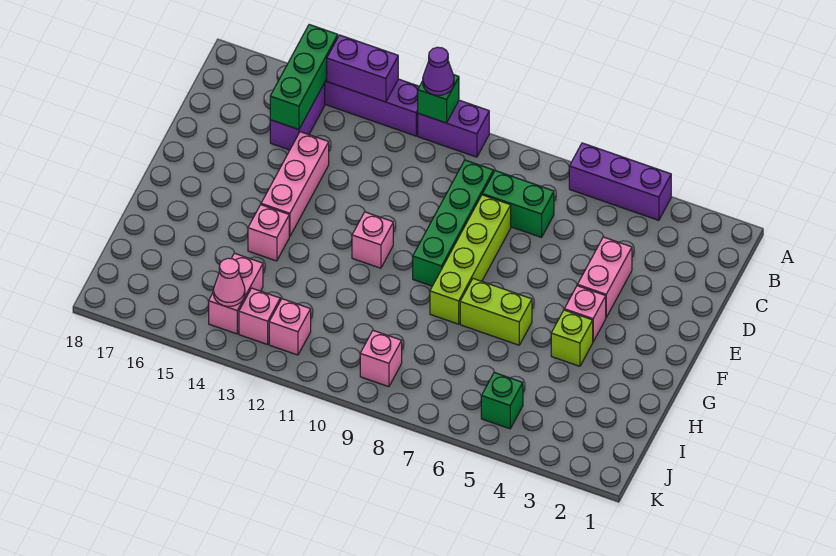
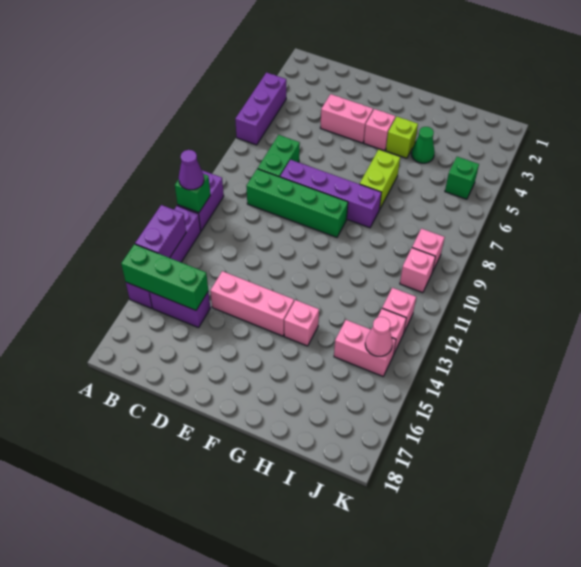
lime brick D8:G8 level 1 -> purple brick D8:G8 level 1
pink brick F11 level 1 -> pink brick J10 level 1
none -> green cone H4 level 1

